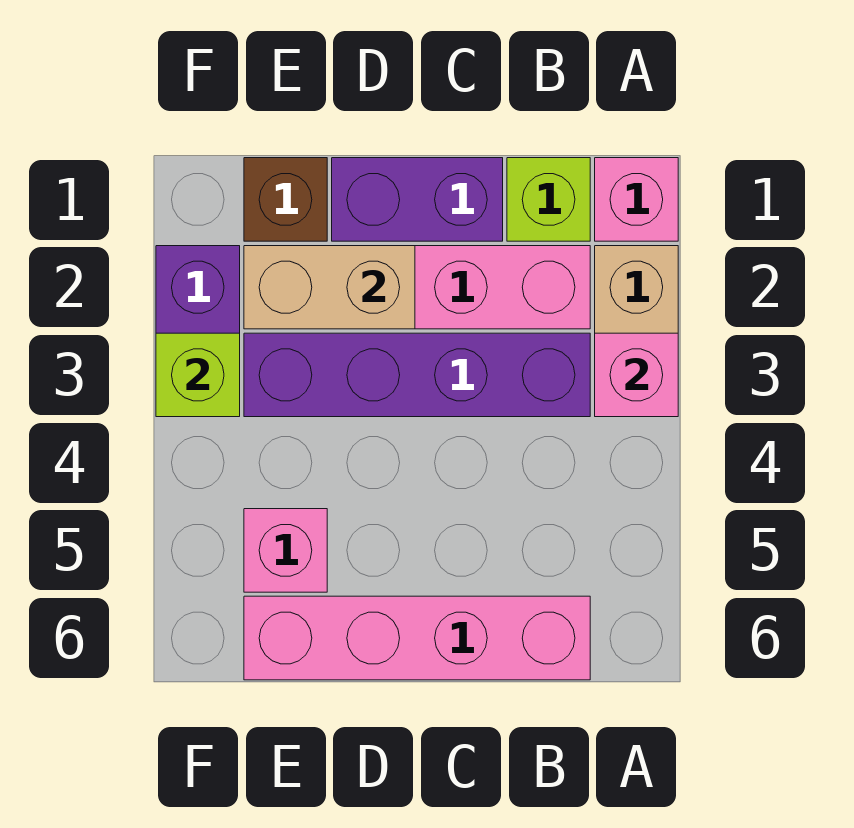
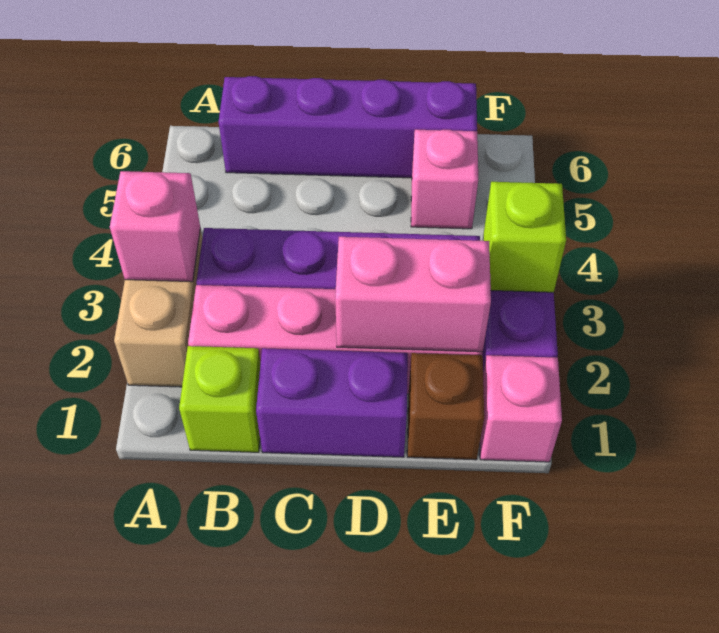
pink brick A1 level 1 -> pink brick F1 level 1
pink brick B6:E6 level 1 -> purple brick B6:E6 level 1
tan brick D2:E2 level 2 -> pink brick D2:E2 level 2

